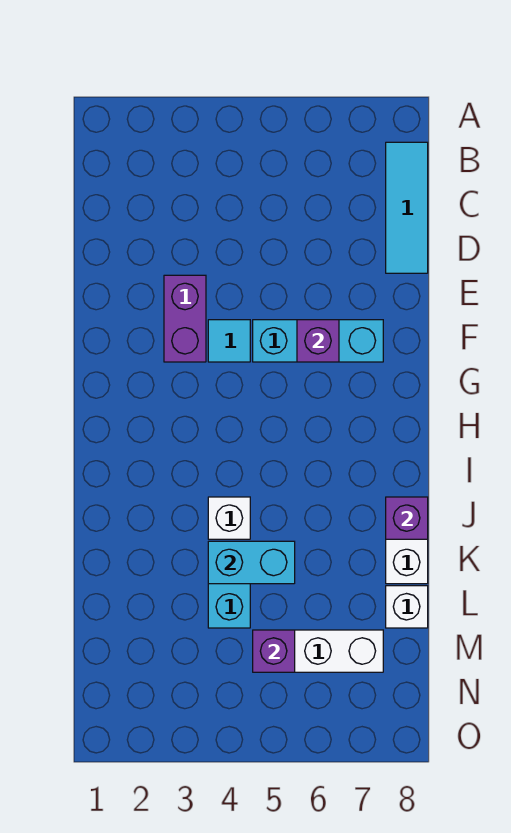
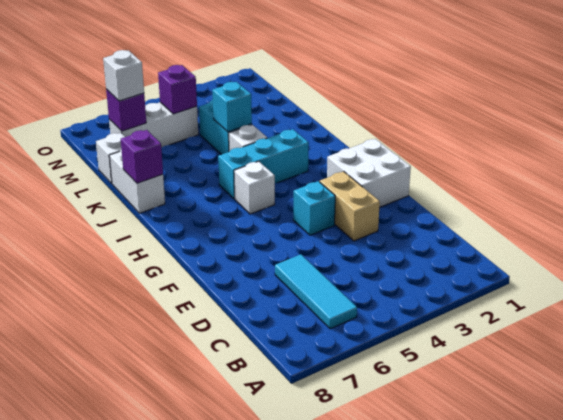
cyan tile B8:D8 level 1 -> cyan tile B6:D6 level 1
purple brick E3:F3 level 1 -> tan brick E3:F3 level 1
none -> white brick F1:G2 level 1
cyan tile F4 level 1 -> cyan brick F4 level 1
cyan brick F5:F7 level 1 -> cyan brick I3:I5 level 1
purple brick F6 level 2 -> purple brick M7 level 2
none -> white brick H5 level 1
cyan brick K4:K5 level 2 -> cyan brick K4 level 2
none -> white brick M7 level 3

